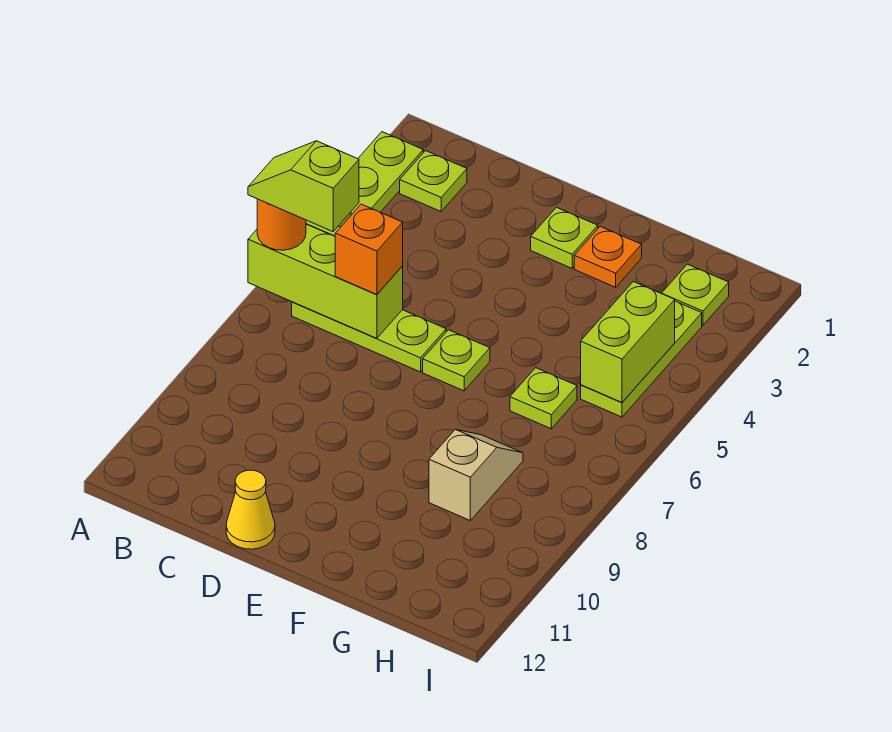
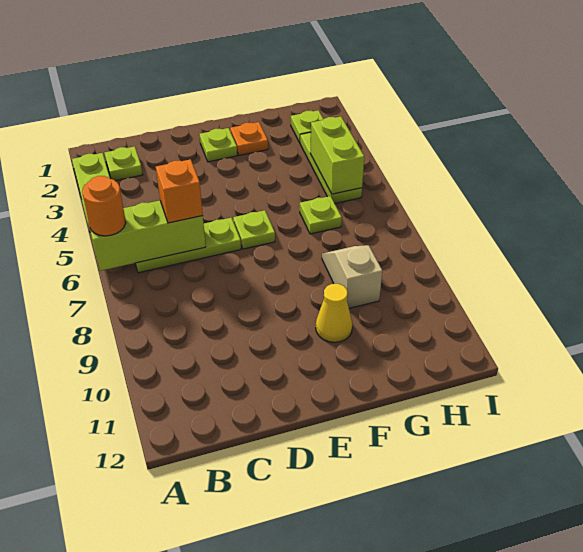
lime slope A6:B6 level 4 top B -> none
yellow cone D12 level 1 -> yellow cone F10 level 1

